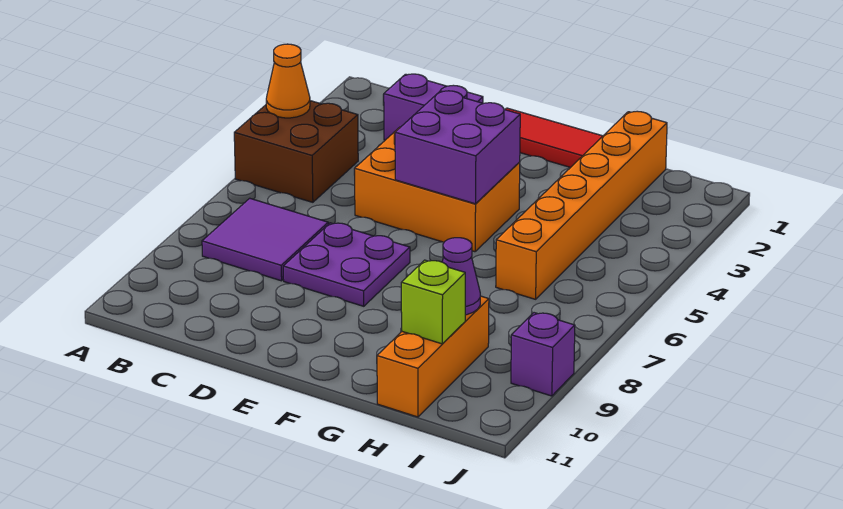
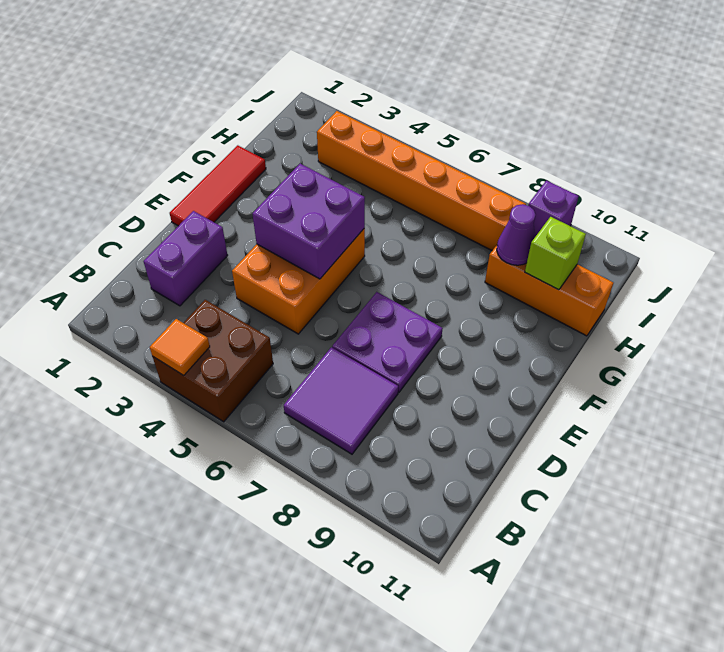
orange cone A4 level 2 -> orange tile A4 level 2
orange brick H1:H6 level 1 -> orange brick I3:I8 level 1

